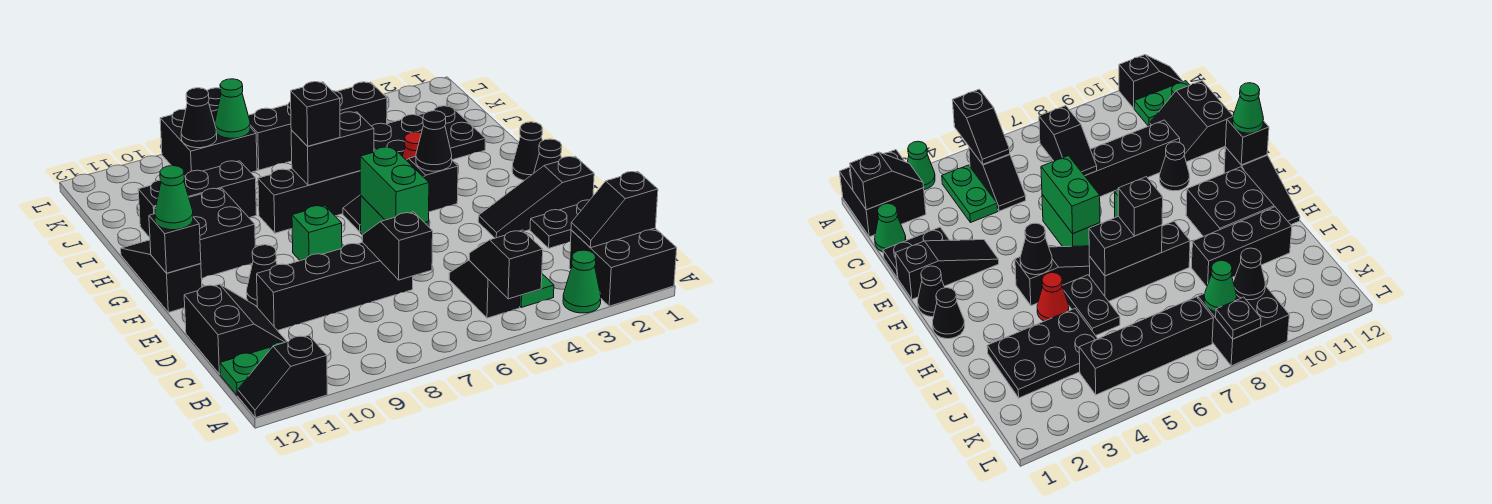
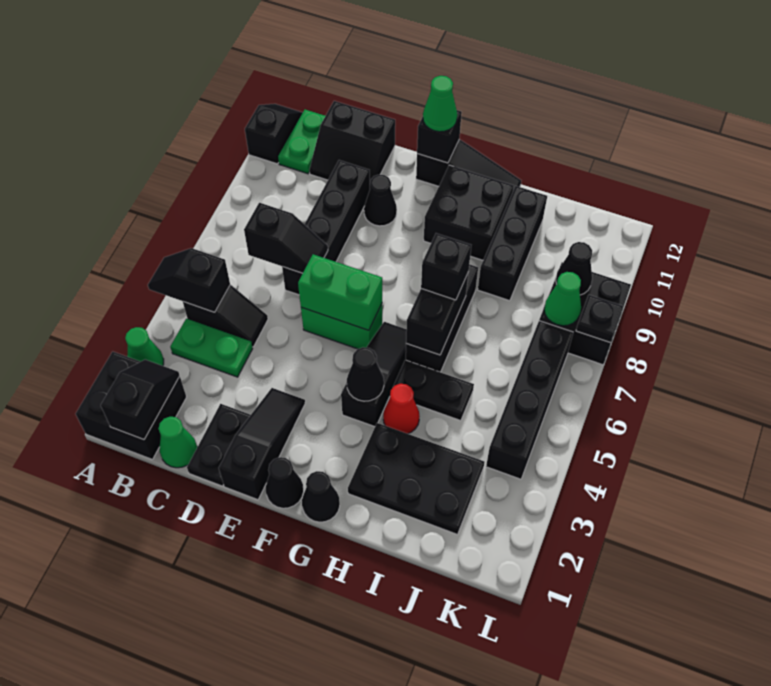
black slope A5:B5 level 2 top A -> black slope A5:B5 level 2 top B
green brick F8 level 1 -> none
black plate I2:J4 level 1 -> black plate H2:J3 level 1

